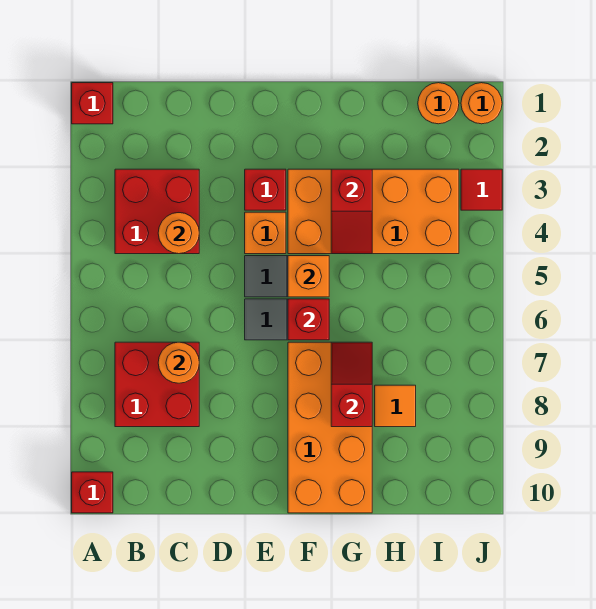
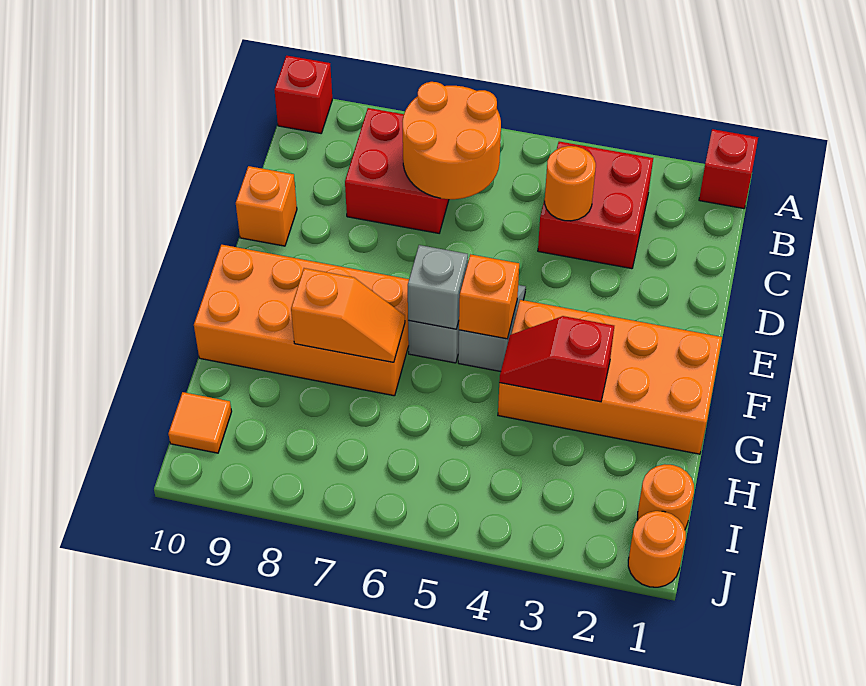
orange round brick C7 level 2 -> orange round brick B6:C7 level 2
red brick E3 level 1 -> none
orange brick E4 level 1 -> orange brick D10 level 1
orange brick F3:I4 level 1 -> orange brick F1:G4 level 1
red brick F6 level 2 -> grey brick F6 level 2
red slope G7:G8 level 2 top 8 -> orange slope G7:G8 level 2 top 8
orange tile H8 level 1 -> orange tile I10 level 1
red tile J3 level 1 -> none

